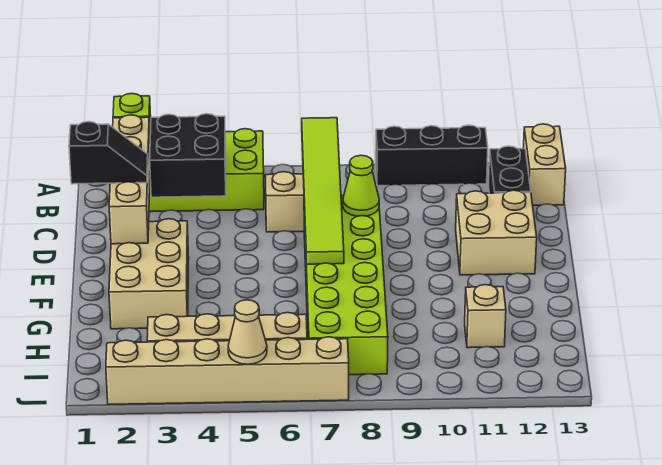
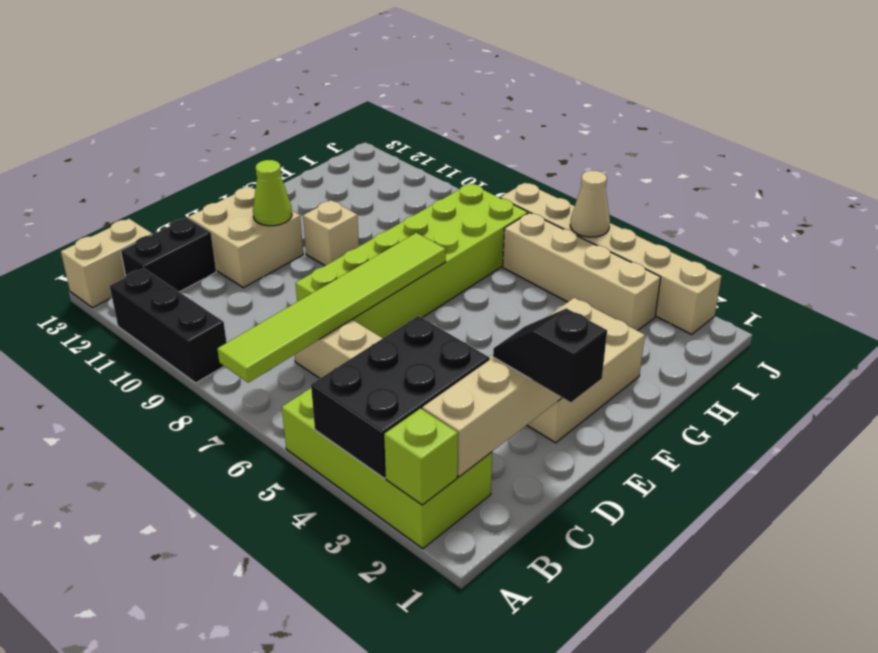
black brick B3:C4 level 2 -> black brick A3:C4 level 2
lime cone D8 level 2 -> lime cone E11 level 2
tan brick H11 level 1 -> tan brick F10 level 1

